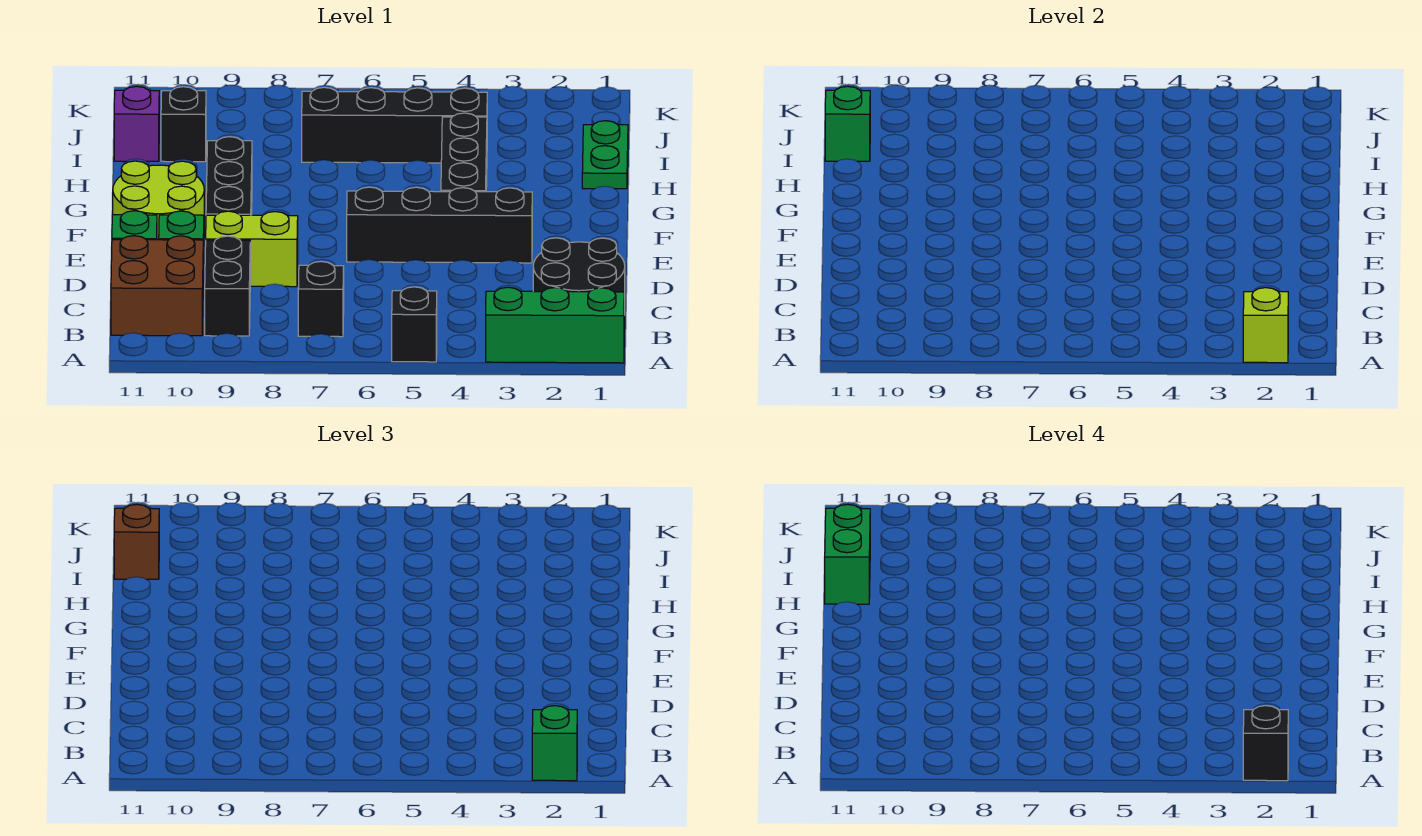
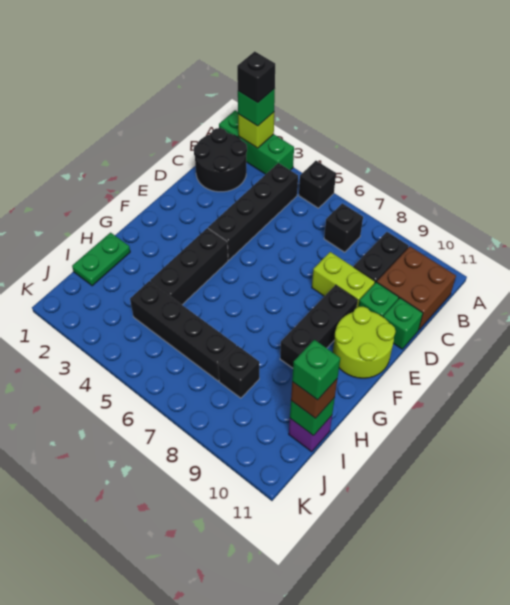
black brick E3:E6 level 1 -> black brick B4:E4 level 1
green brick H11:I11 level 4 -> green brick I11 level 4
black brick I10 level 1 -> black brick I8 level 1

